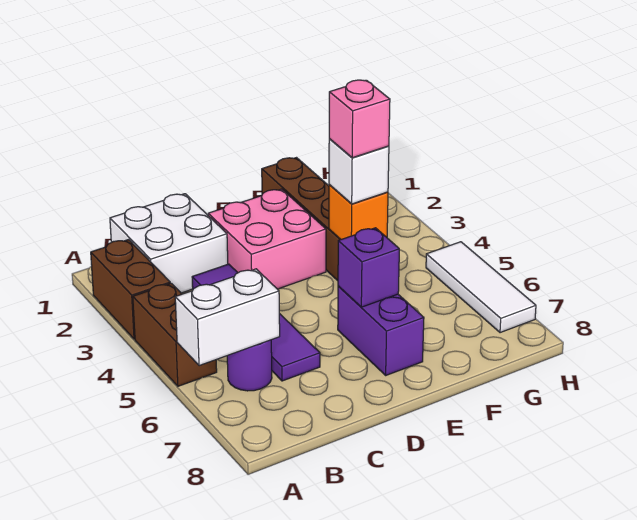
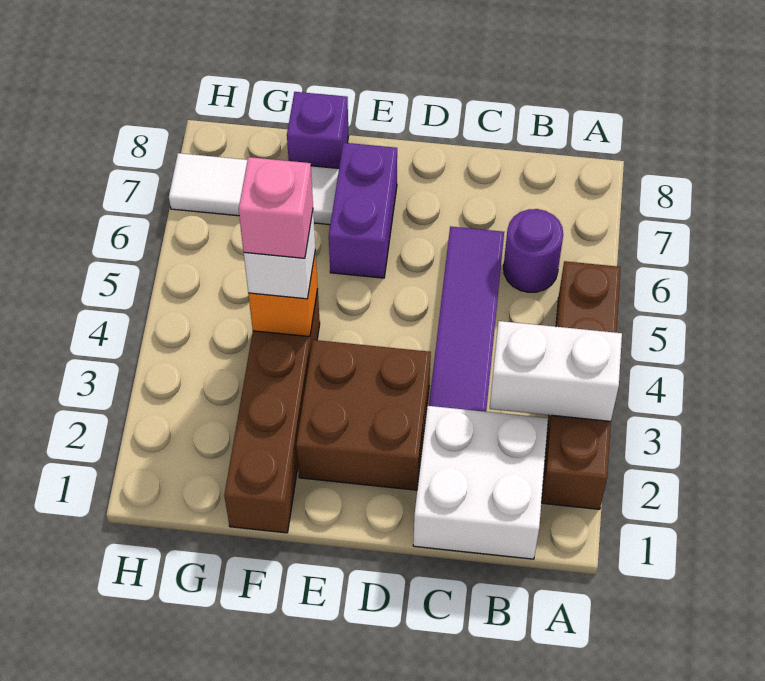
white brick A6:B6 level 2 -> white brick A3:B3 level 2
pink brick D2:E3 level 1 -> brown brick D2:E3 level 1
purple brick E6 level 2 -> purple brick F8 level 1
white tile H5:H7 level 1 -> white tile F7:H7 level 1

